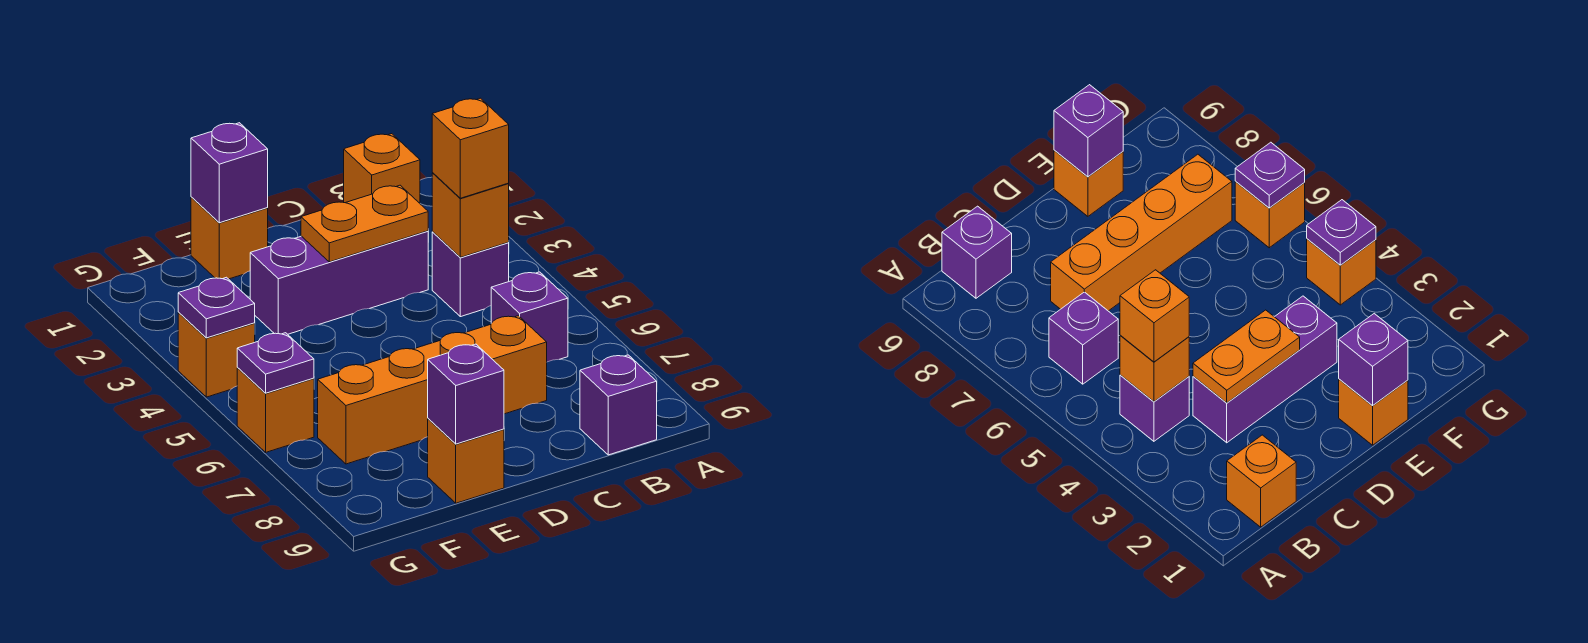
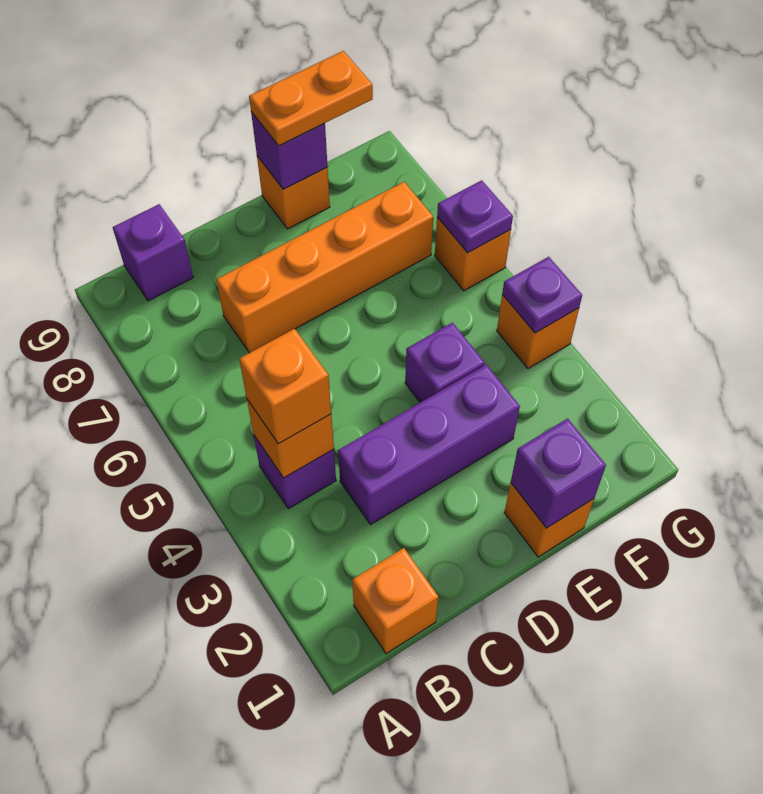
purple brick B6 level 1 -> purple brick E4 level 1
orange plate C3:D3 level 2 -> orange plate E9:F9 level 3

